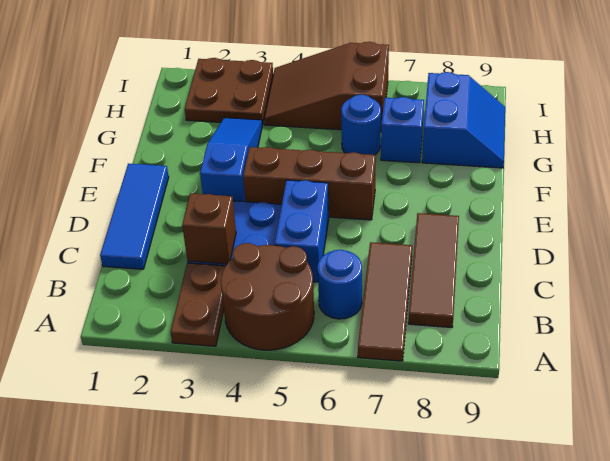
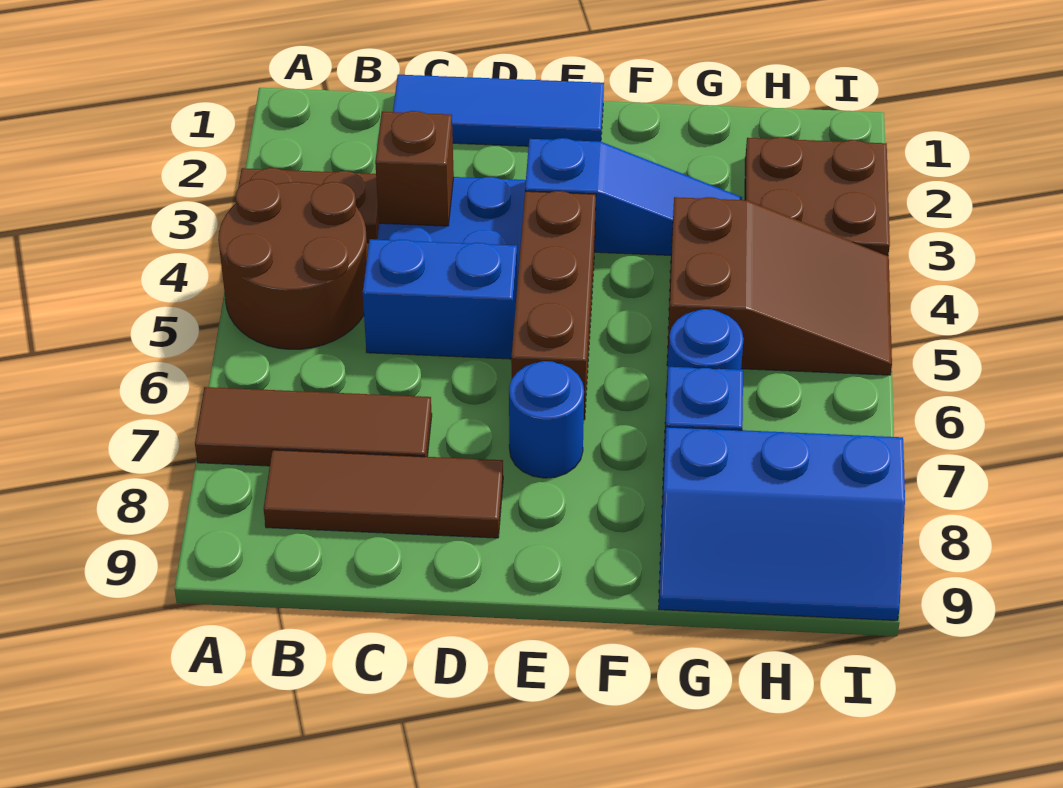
blue round brick B6 level 1 -> blue round brick E7 level 1
blue slope G8:H9 level 1 top 8 -> blue slope G8:I9 level 1 top 8
brown slope H4:I6 level 1 top 6 -> brown slope G4:I5 level 1 top G

